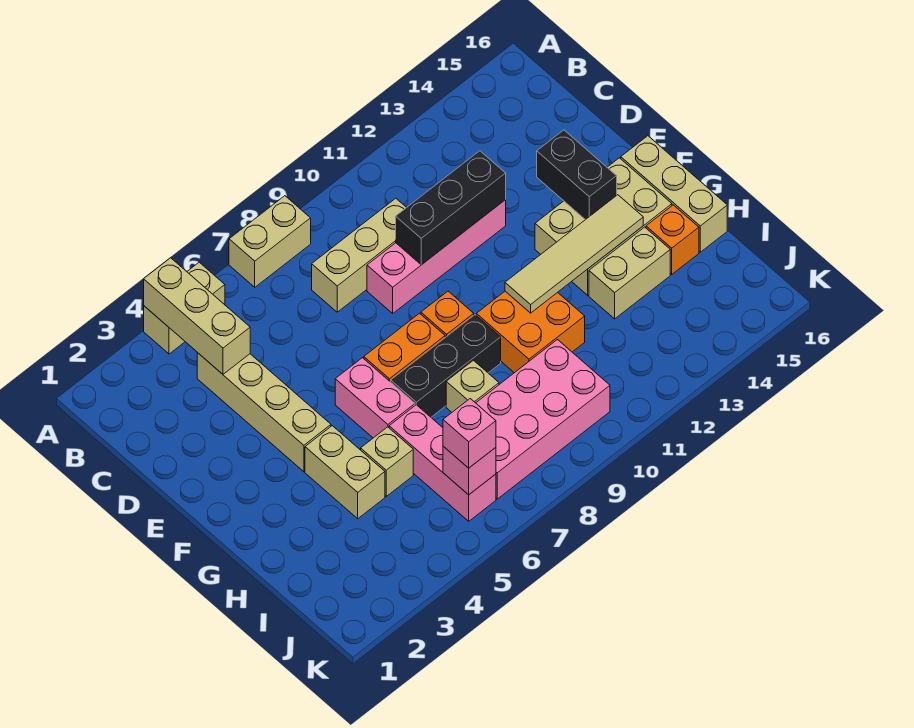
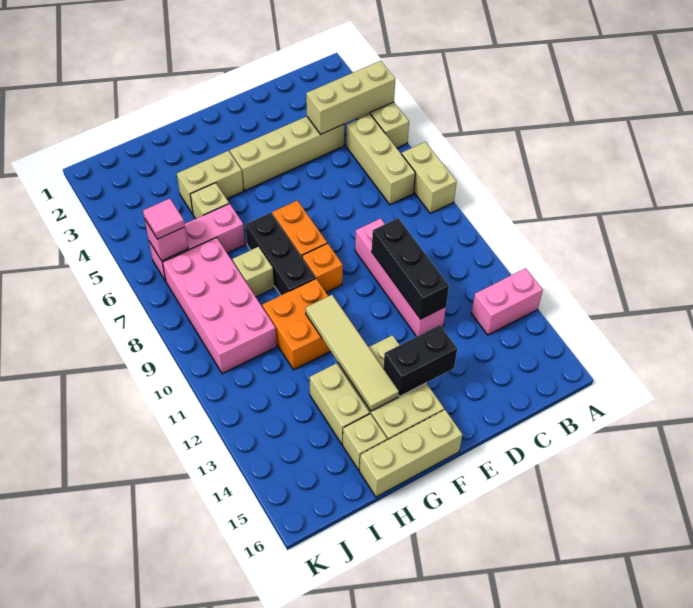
tan brick C8:C10 level 1 -> tan brick B5:B7 level 1
pink brick F6:G6 level 1 -> pink brick A13:B13 level 1
orange brick H15 level 1 -> tan brick H15 level 1
pink brick J6 level 3 -> pink tile J6 level 3

